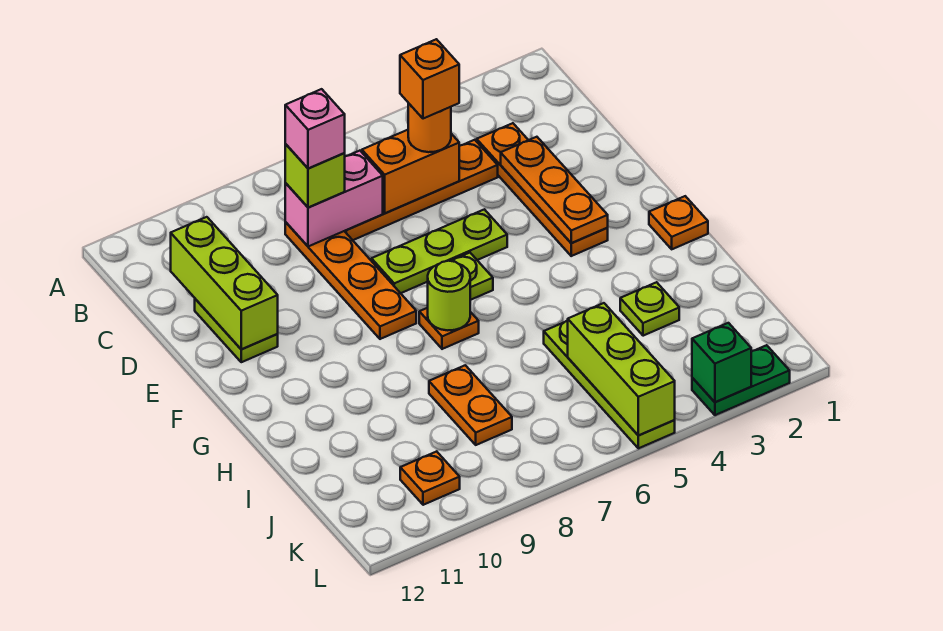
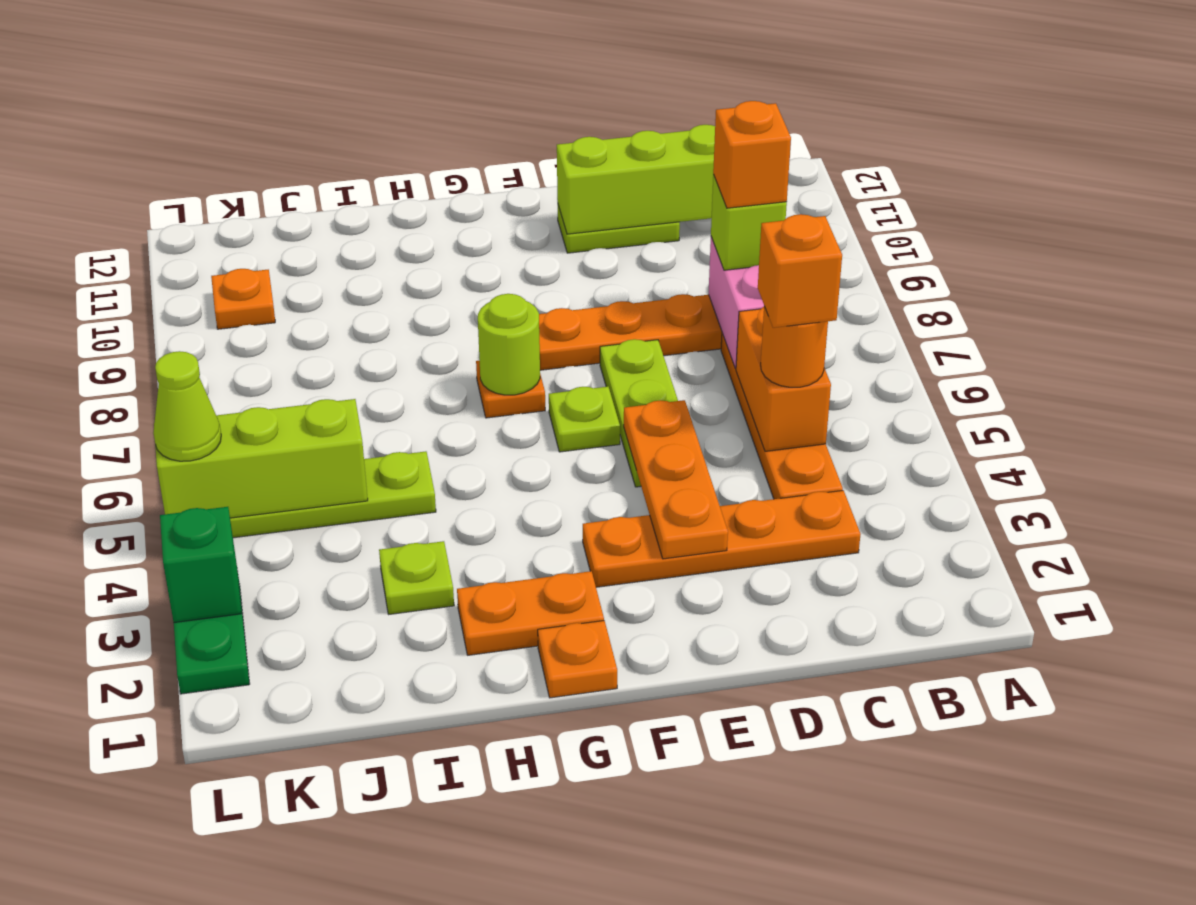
pink brick C8 level 4 -> orange brick C8 level 4
orange plate D3:F3 level 2 -> orange plate E3:E5 level 2
orange plate I8:J8 level 1 -> orange plate G2:H2 level 1
none -> lime cone L5 level 3

